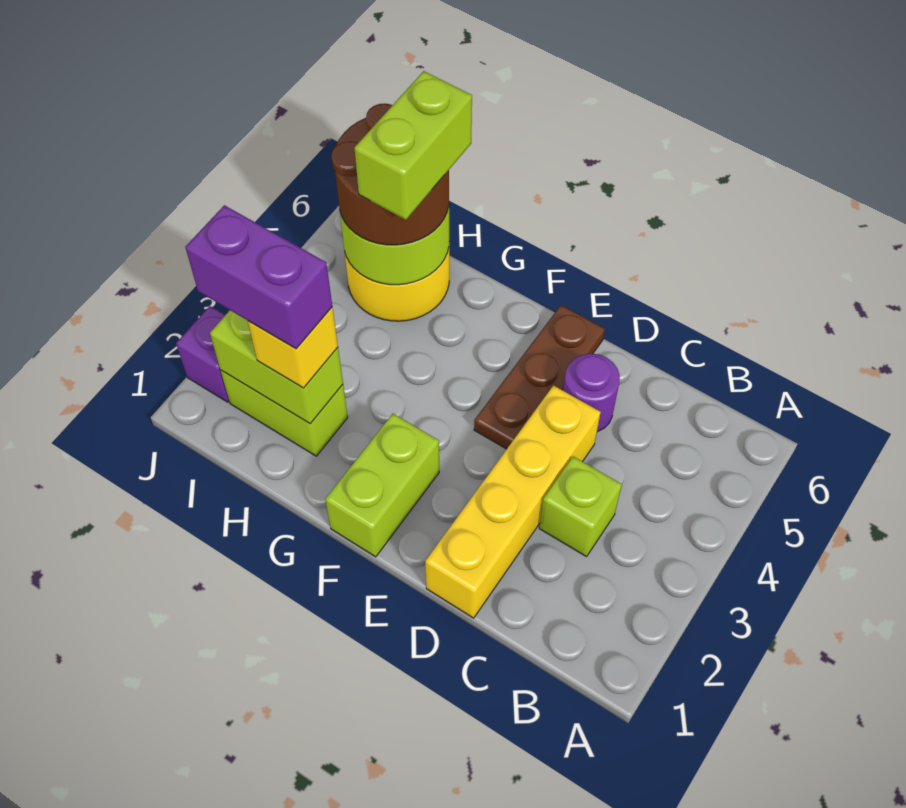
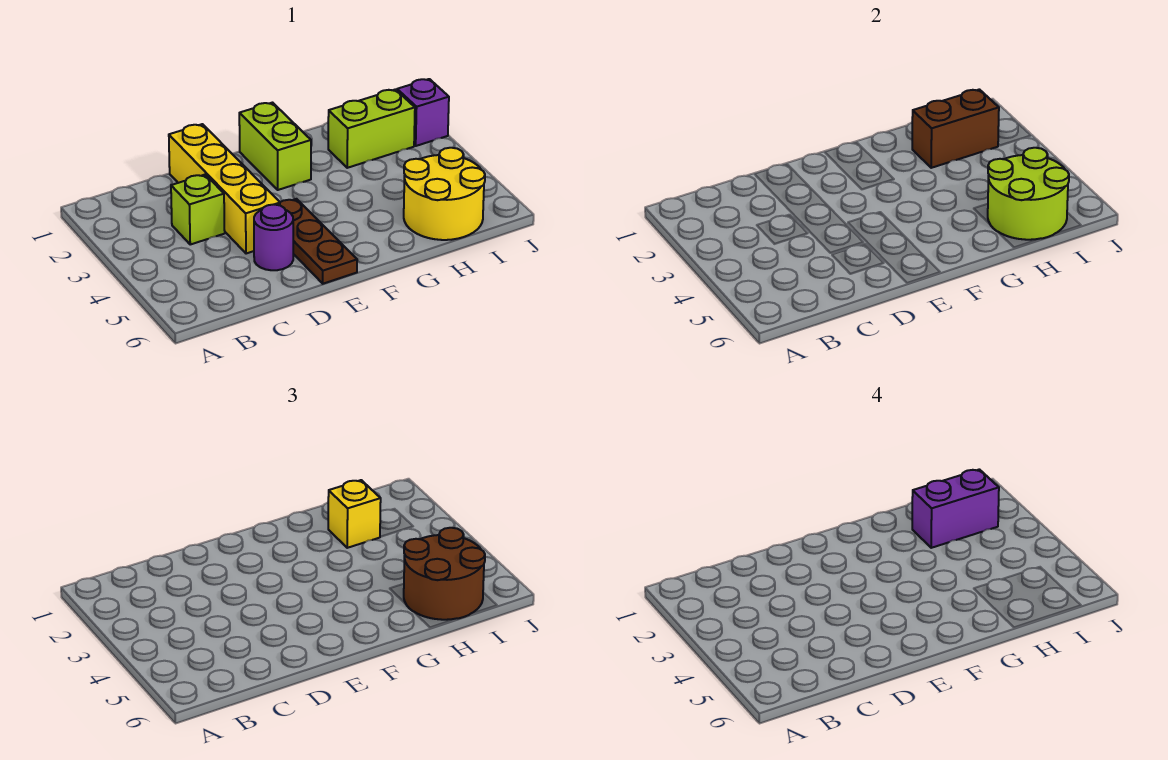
lime brick H2:I2 level 2 -> brown brick H2:I2 level 2
lime brick H5:H6 level 4 -> none

